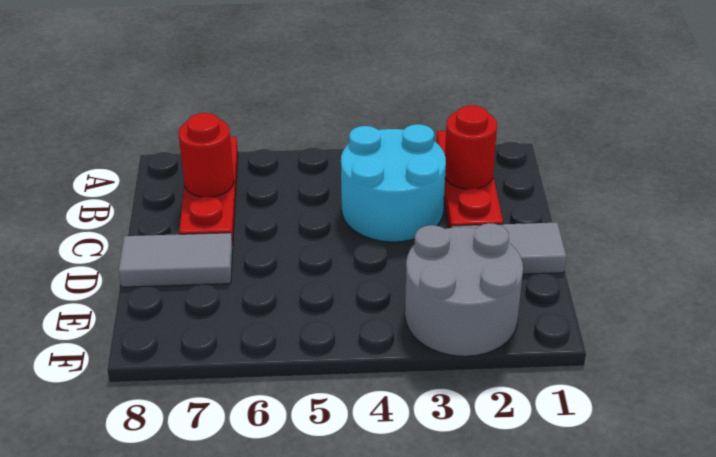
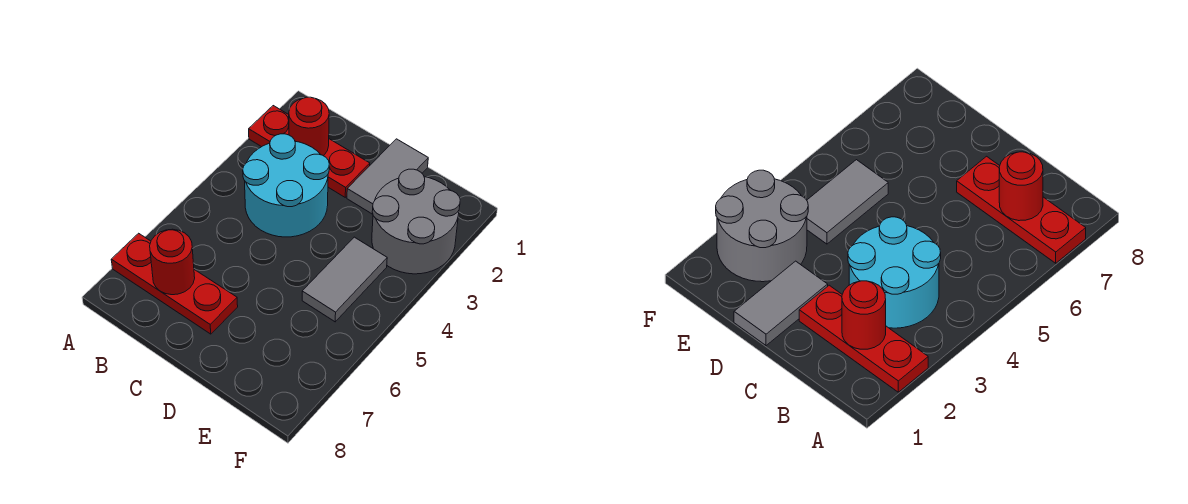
grey tile D7:D8 level 1 -> grey tile E4:E5 level 1

